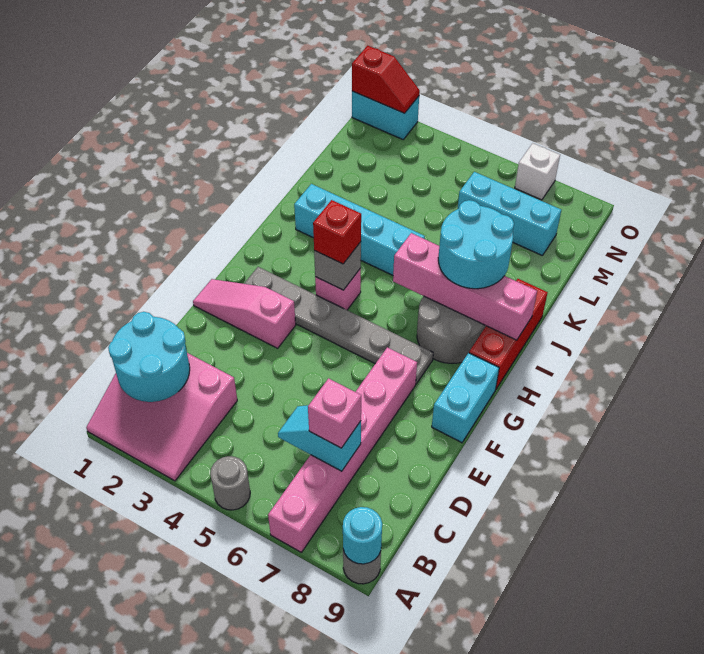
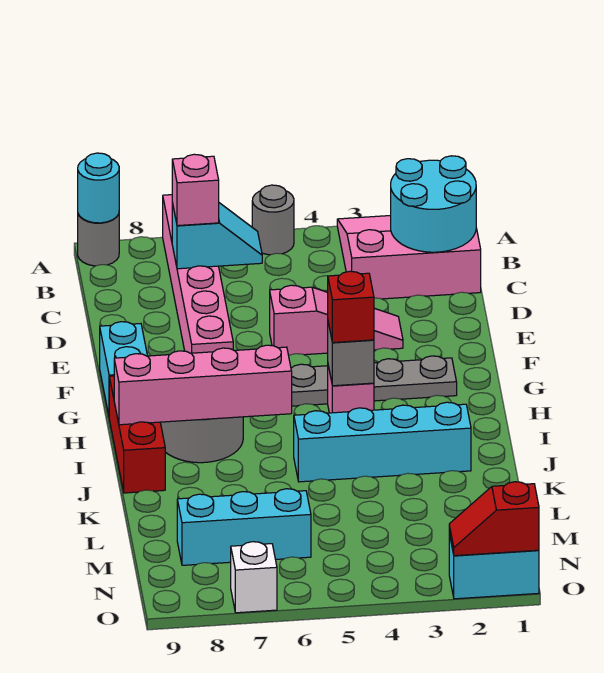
pink slope F1:F3 level 1 top 3 -> pink slope E3:E5 level 1 top 5
cyan round brick I7:J8 level 3 -> none

